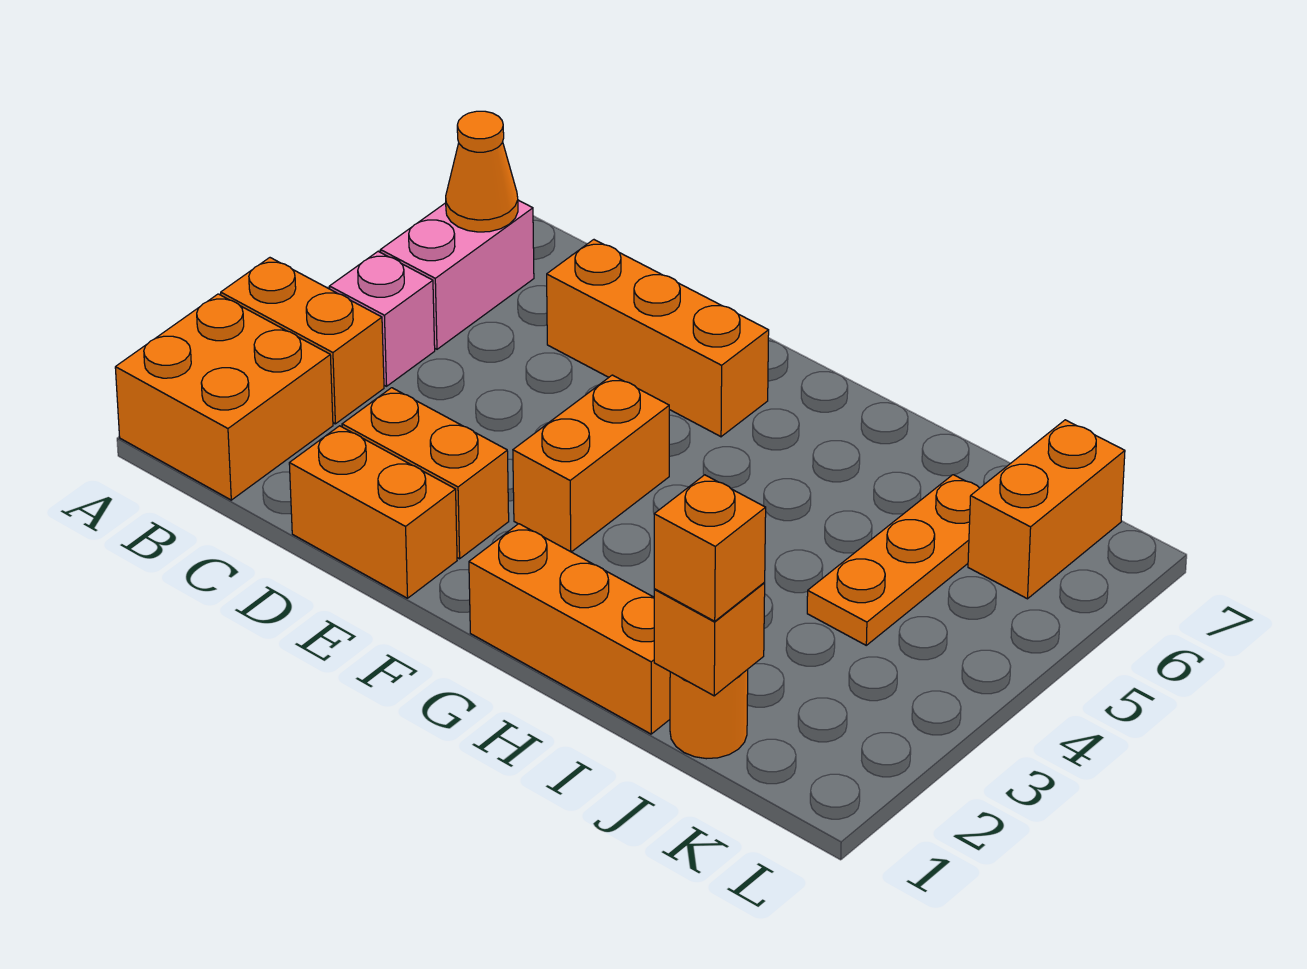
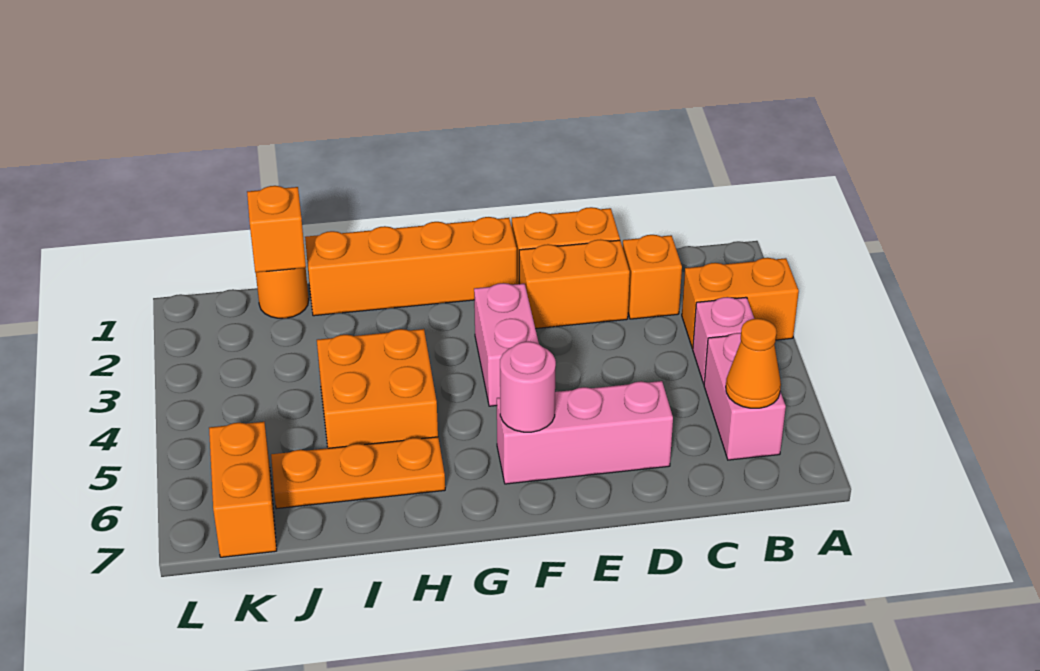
orange brick A1:B2 level 1 -> orange brick H4:I5 level 1
orange brick D6:F6 level 1 -> pink brick D6:F6 level 1
orange brick F3:F4 level 1 -> pink brick F3:F4 level 1
none -> pink round brick F6 level 2
orange brick G1:I1 level 1 -> orange brick F1:I1 level 1
orange brick J1 level 3 -> orange brick C2 level 1
orange plate J4:J6 level 1 -> orange plate H6:J6 level 1

